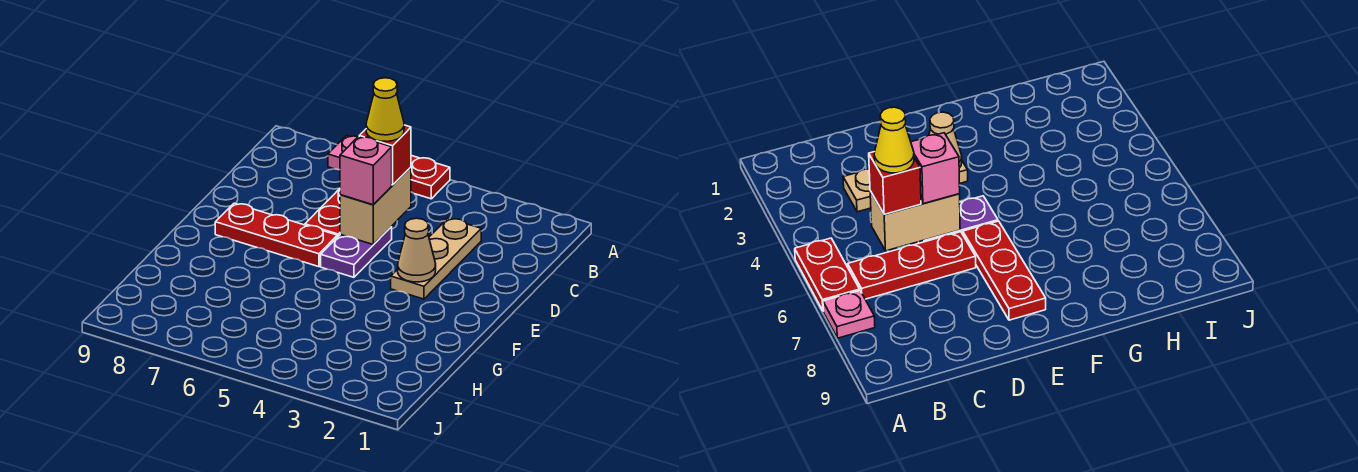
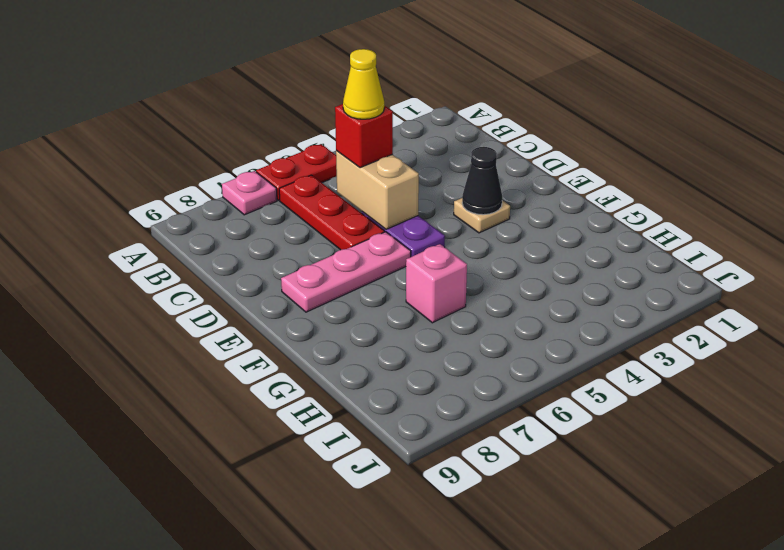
tan plate C3:E3 level 1 -> tan plate E3 level 1
pink brick D5 level 3 -> pink brick G6 level 1
tan cone E3 level 2 -> black cone E3 level 2
red plate E6:E8 level 1 -> pink plate E6:E8 level 1

